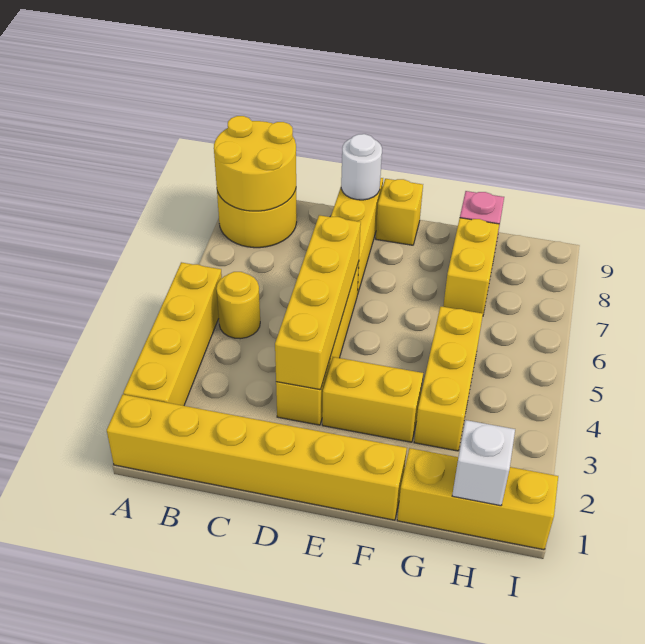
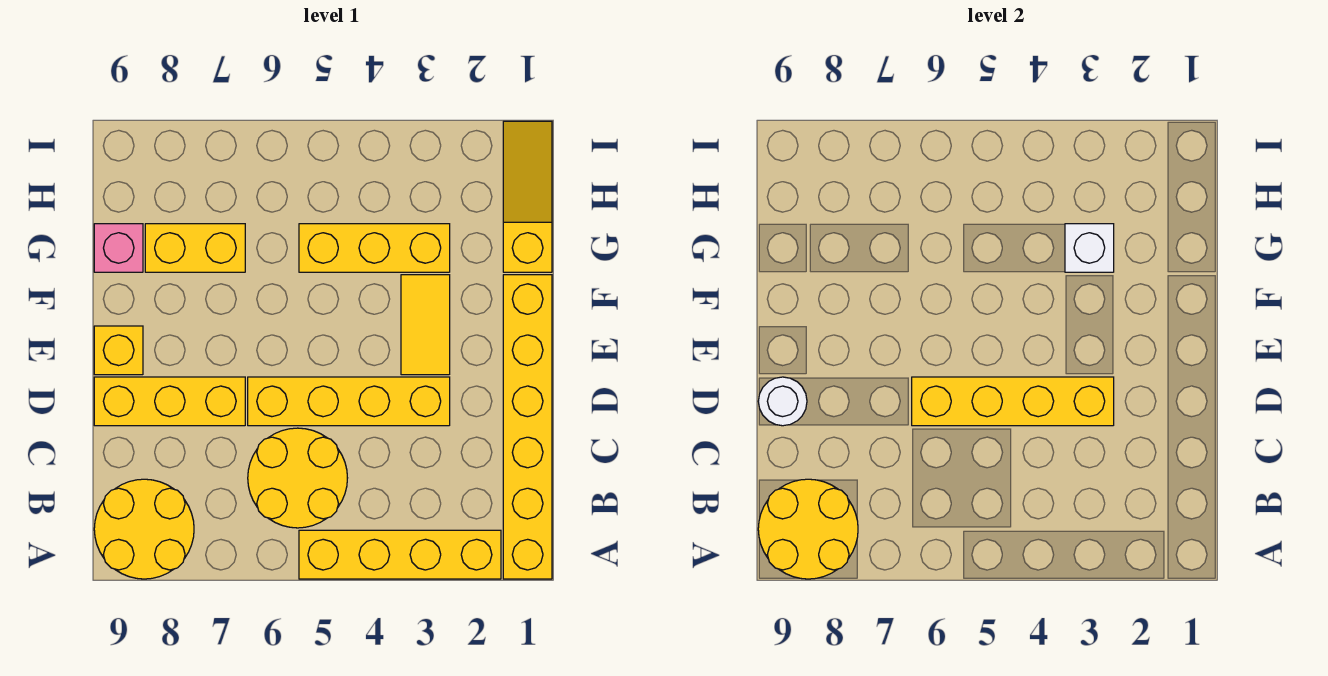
yellow round brick B5 level 1 -> yellow round brick B5:C6 level 1
yellow brick E3:F3 level 1 -> yellow tile E3:F3 level 1
yellow brick G1:I1 level 1 -> yellow slope G1:I1 level 1 top G
white brick H1 level 2 -> white brick G3 level 2

